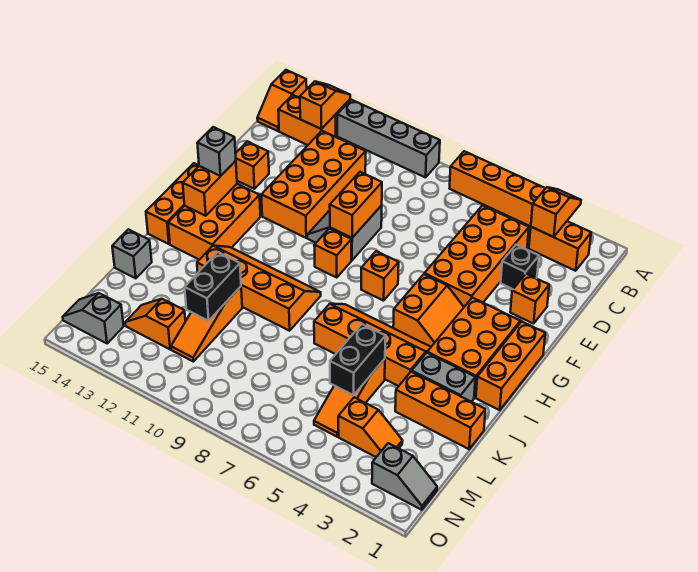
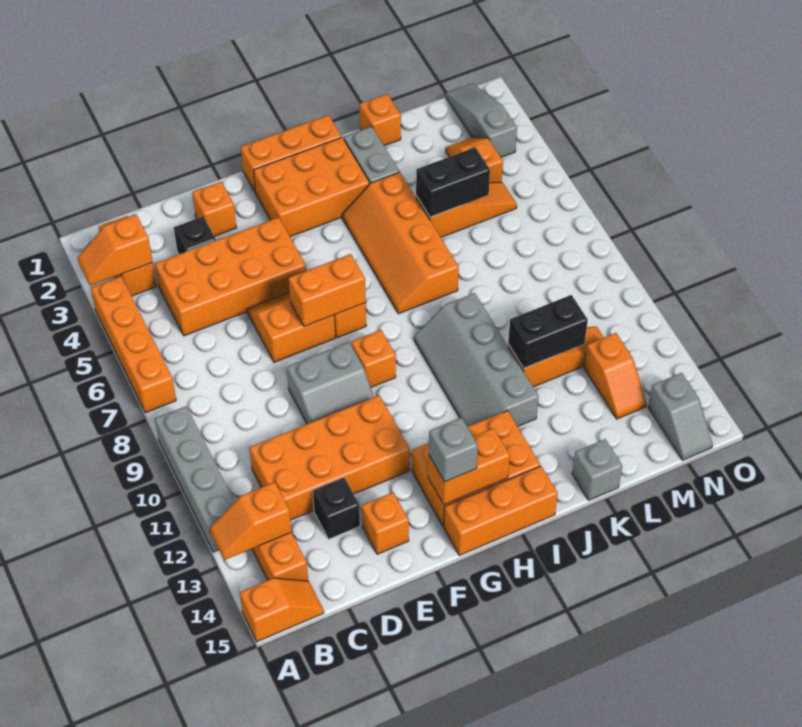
none -> black brick D13 level 1
orange brick E9:F9 level 2 -> orange brick F7:G7 level 2
orange slope G4:H5 level 1 top 5 -> orange slope E6:F7 level 1 top 7
orange slope I9:J12 level 1 top J -> grey slope I9:J12 level 1 top J
orange brick K1:K3 level 1 -> orange brick K1 level 1
grey slope N1:N2 level 1 top 2 -> grey slope N1:N3 level 1 top 3

